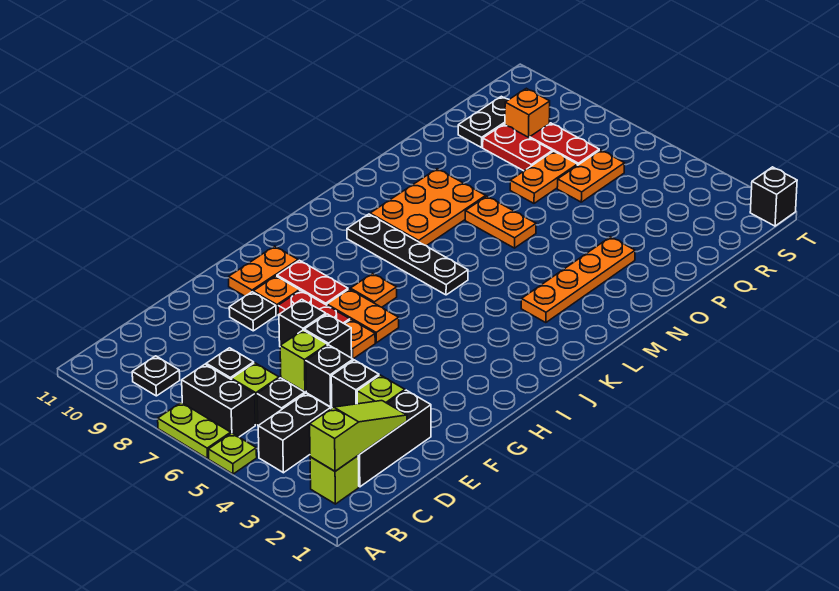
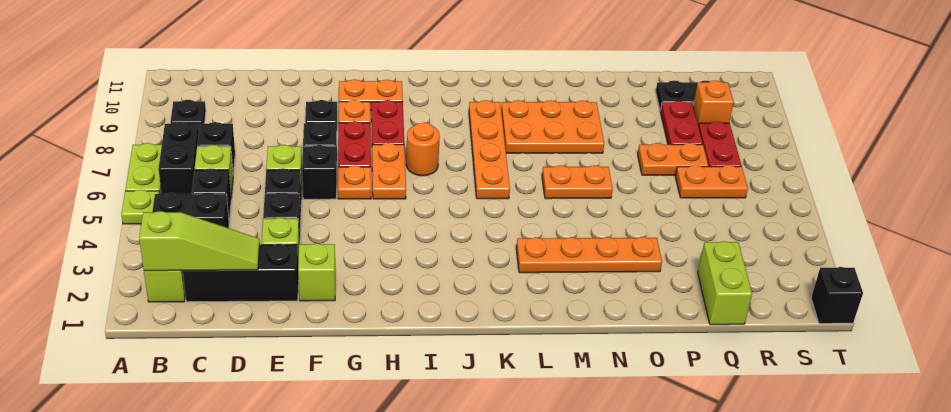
none -> lime brick F2 level 1
orange plate I7 level 1 -> orange round brick I7 level 1
black plate K6:K9 level 1 -> orange plate K6:K9 level 1
orange plate N6:N7 level 1 -> orange plate M6:N6 level 1
none -> lime brick Q1:Q2 level 1

